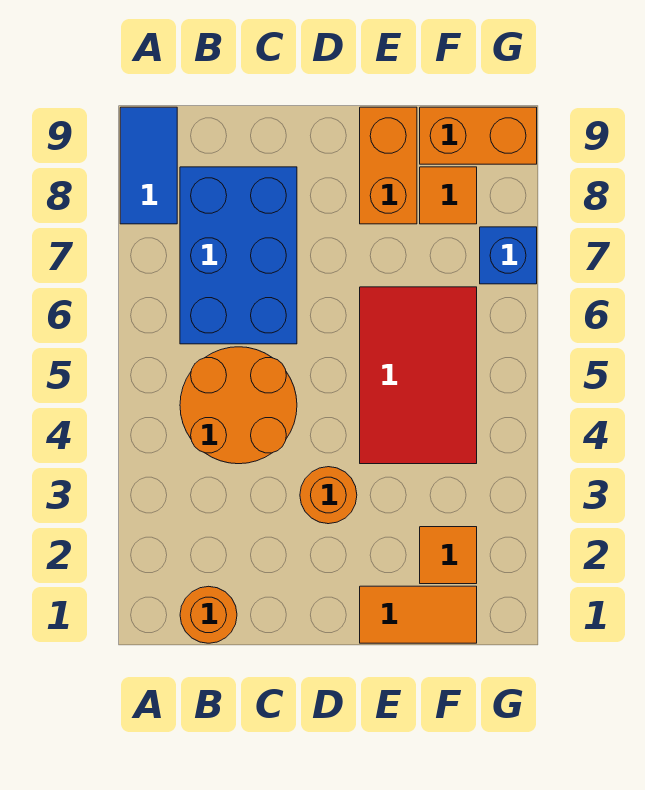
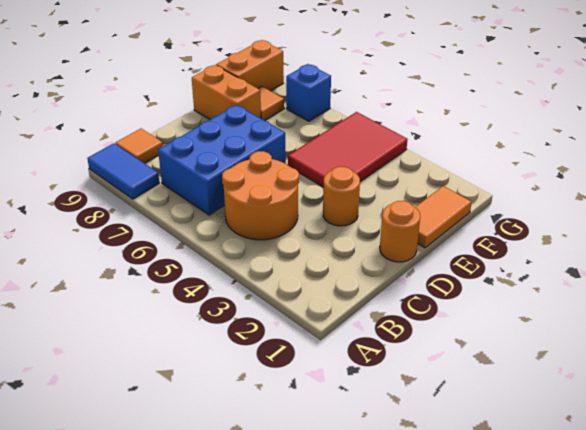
orange round brick B1 level 1 -> orange round brick D1 level 1
blue brick B6:C8 level 1 -> blue brick B6:D7 level 1
red tile E4:F6 level 1 -> red tile E4:G5 level 1
orange tile F2 level 1 -> orange tile B9 level 1

